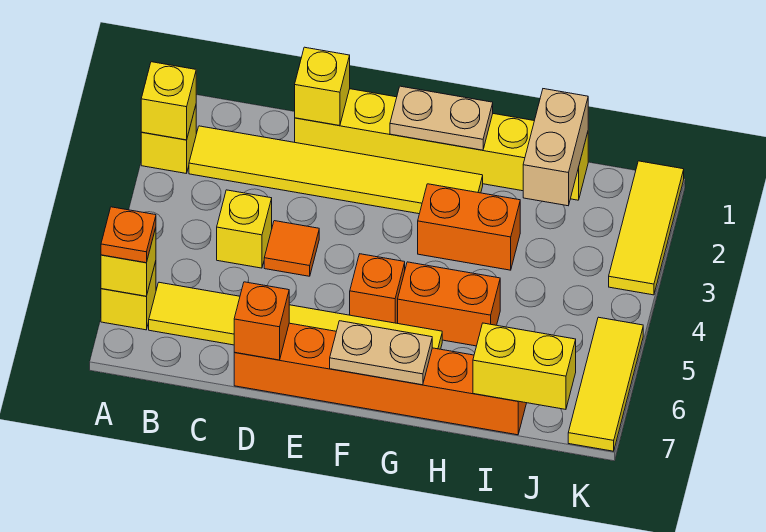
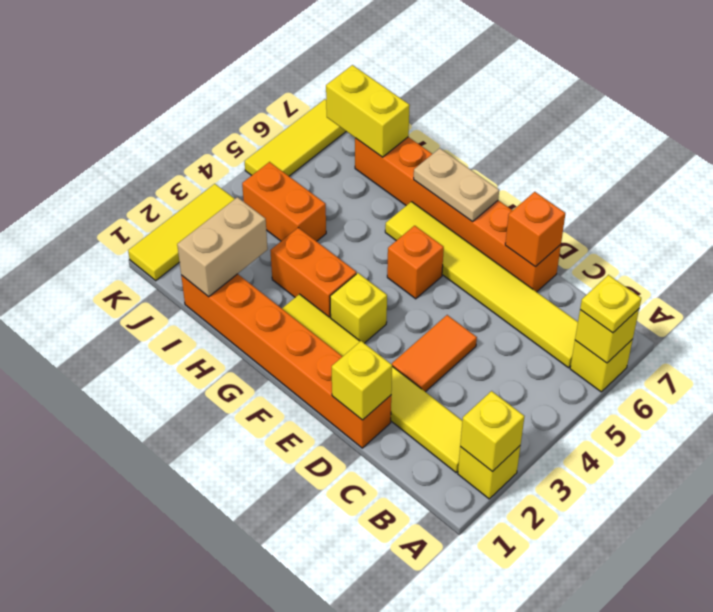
orange plate A6 level 3 -> yellow plate A6 level 3
yellow brick C4 level 1 -> yellow brick F3 level 1
yellow brick D1:I1 level 1 -> orange brick D1:I1 level 1
orange tile D4 level 1 -> orange tile D3:D4 level 1
tan plate F1:G1 level 2 -> none
orange brick G5:H5 level 1 -> orange brick I4:J4 level 1

